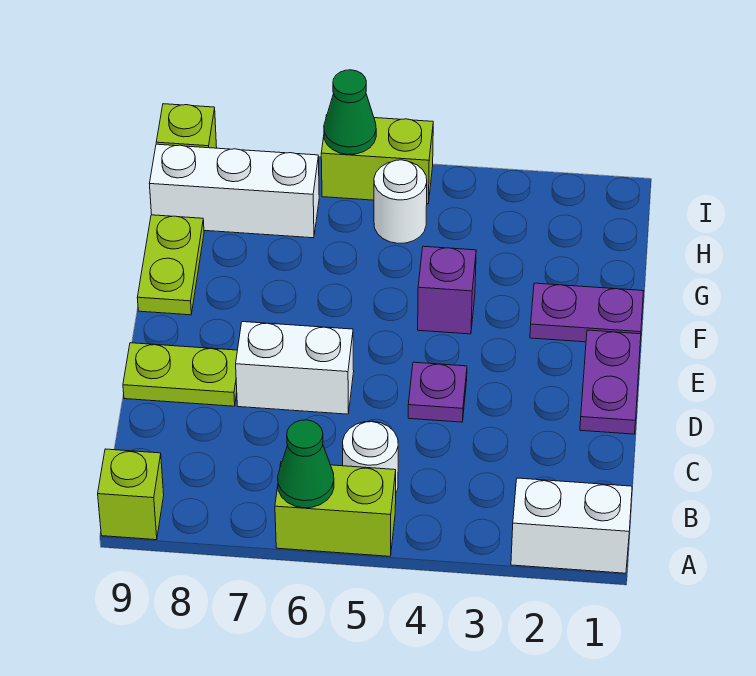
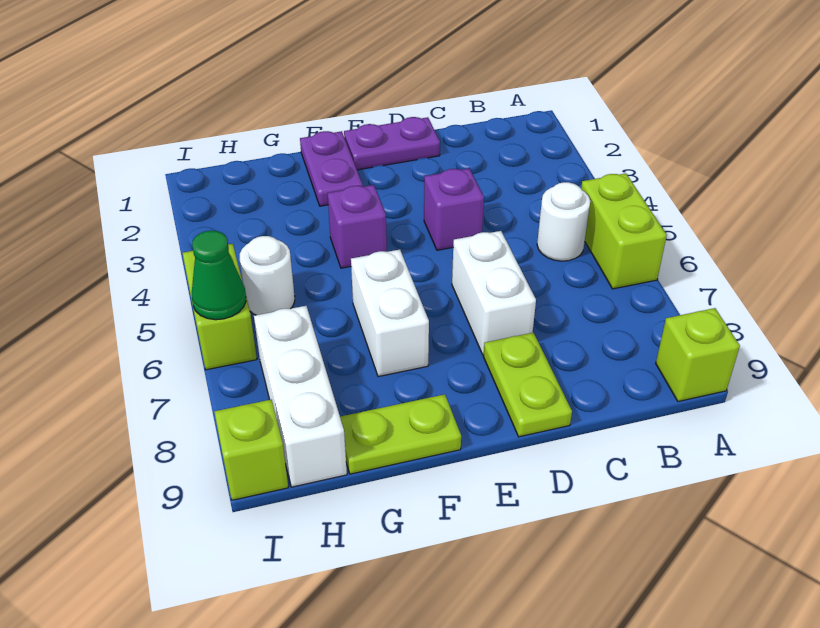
white brick A1:A2 level 1 -> white brick F6:F7 level 1
green cone A6 level 2 -> none
purple plate D4 level 1 -> purple brick D4 level 1

